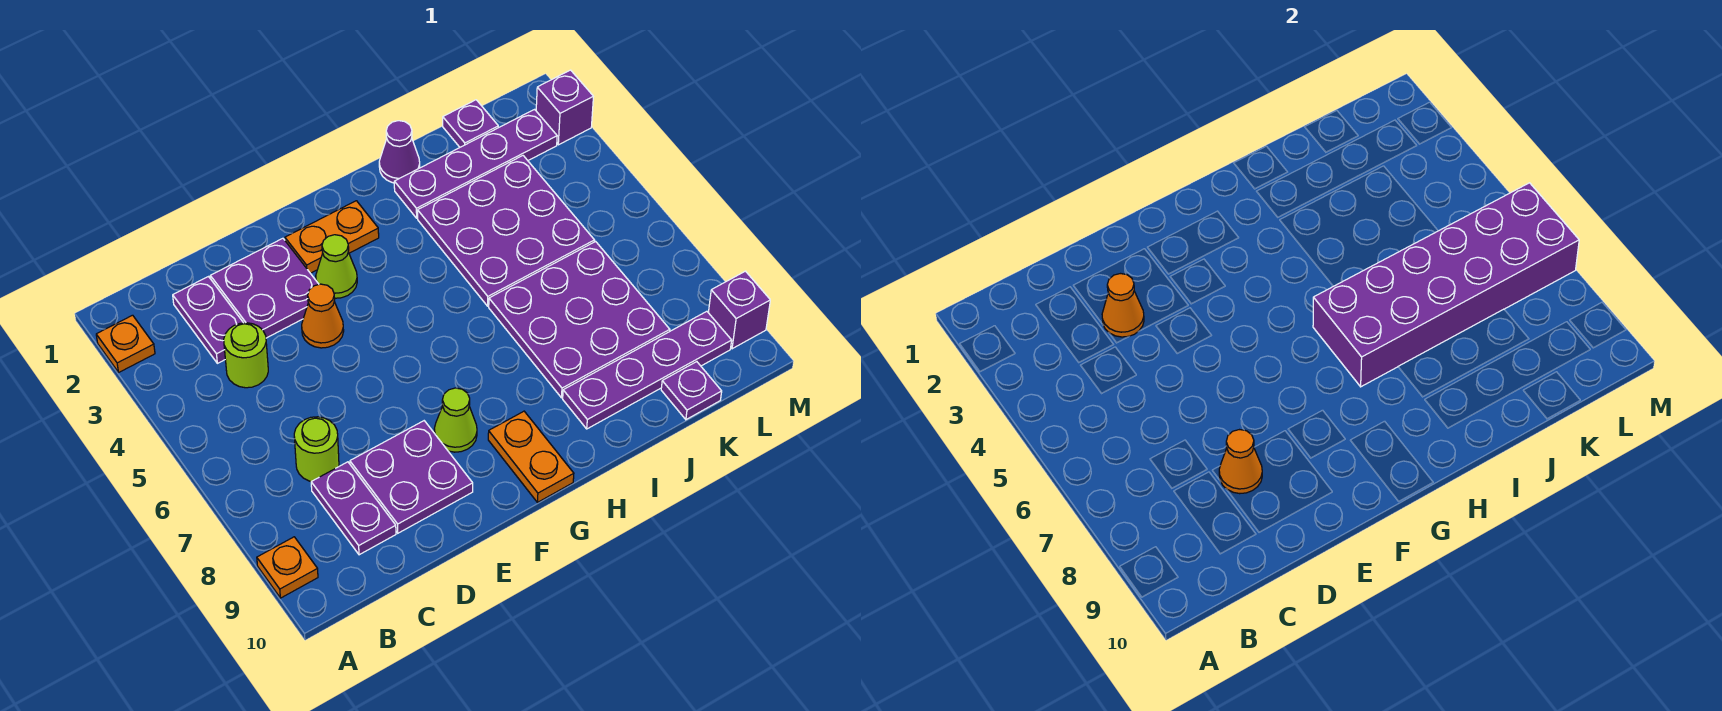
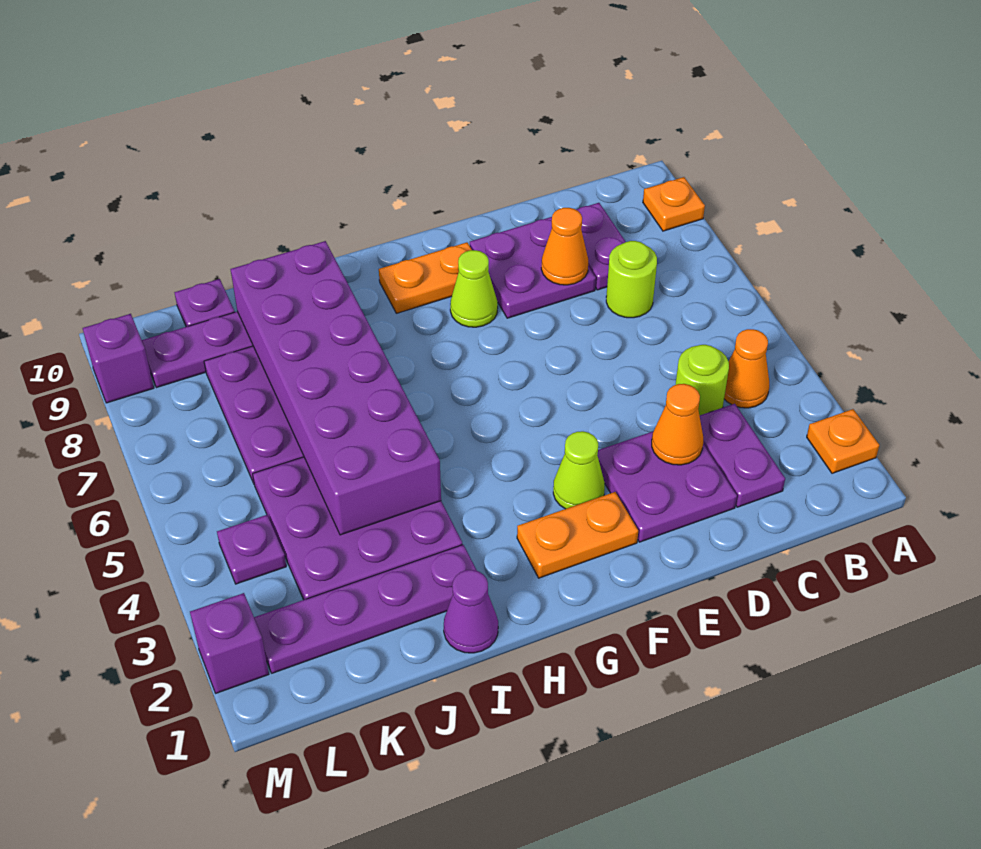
orange cone E4 level 1 -> orange cone B4 level 1
orange plate G9:G10 level 1 -> orange plate F9:G9 level 1
purple brick H6:M7 level 2 -> purple brick I4:J9 level 2
purple plate K1 level 1 -> purple plate L4 level 1

